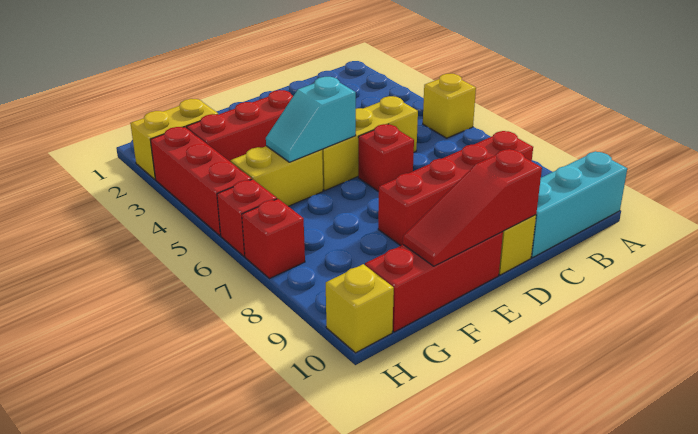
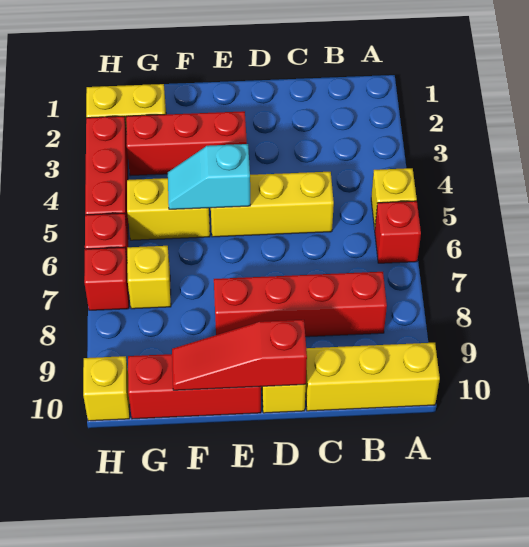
cyan brick A10:C10 level 1 -> yellow brick A10:C10 level 1
red brick D6 level 1 -> red brick A6 level 1
none -> yellow brick G7 level 1

